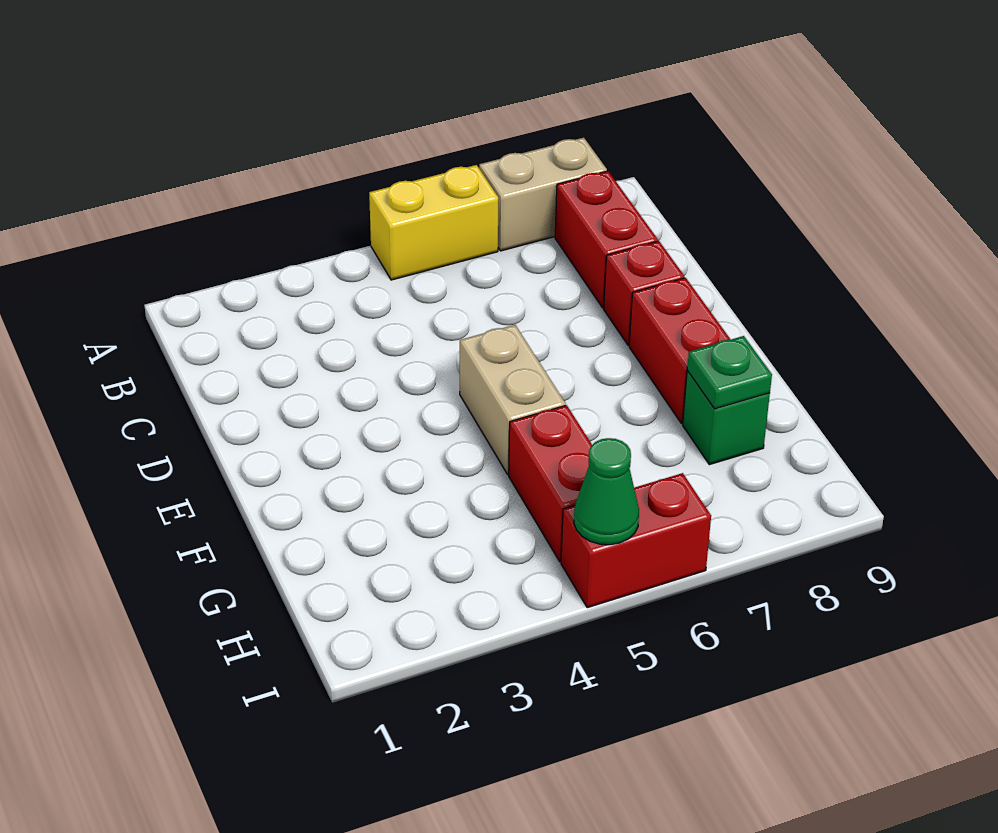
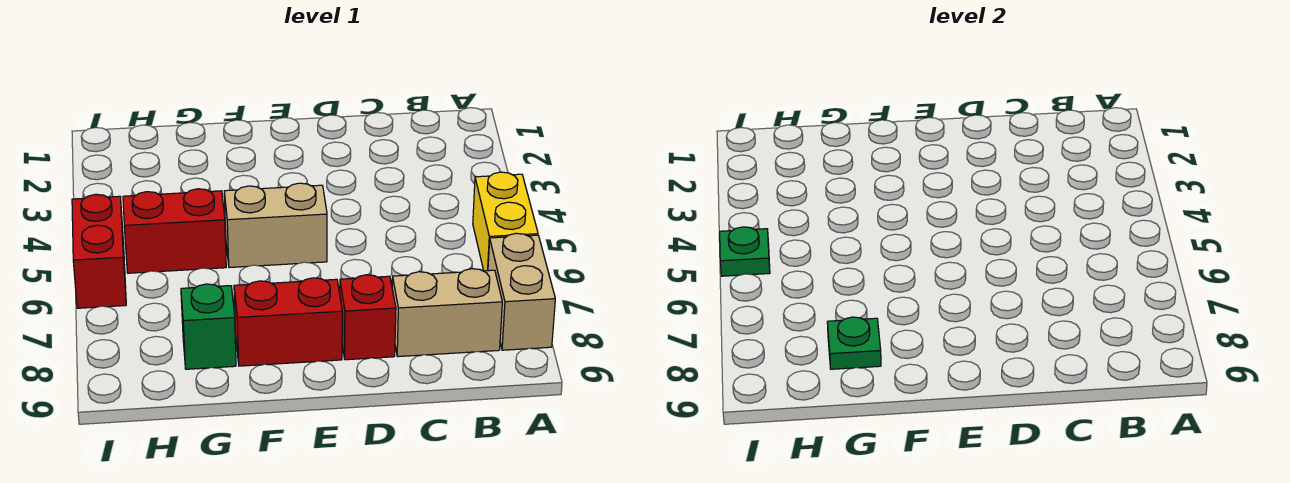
red brick B8:C8 level 1 -> tan brick B8:C8 level 1
green cone I5 level 2 -> green plate I5 level 2

